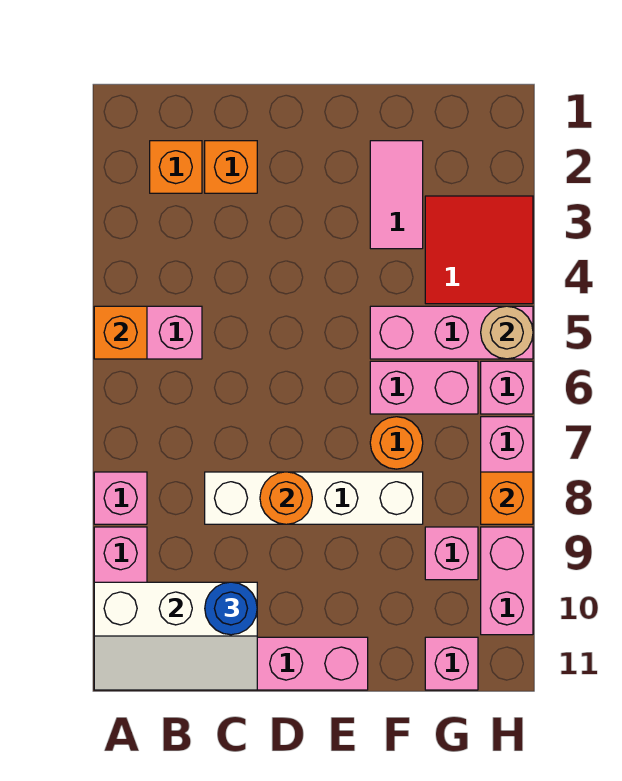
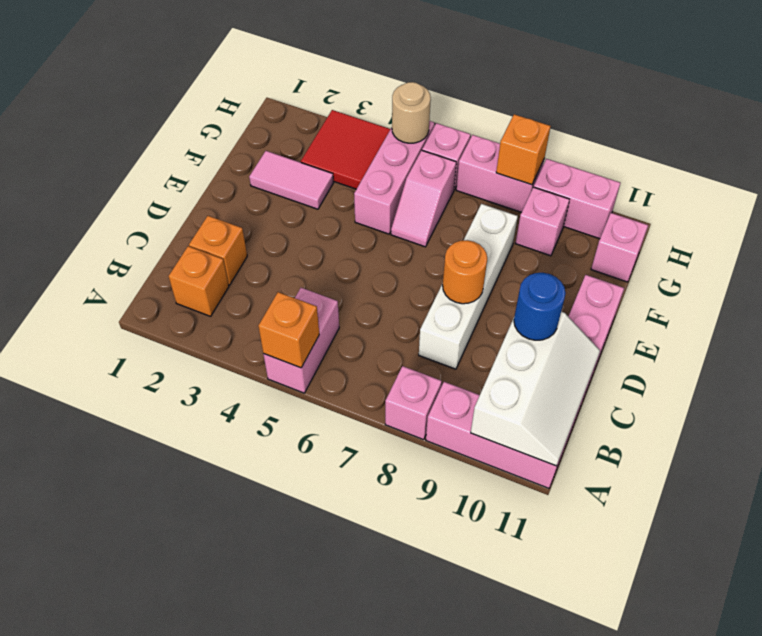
pink brick F6:G6 level 1 -> pink slope F6:G6 level 1 top G
orange round brick F7 level 1 -> none

